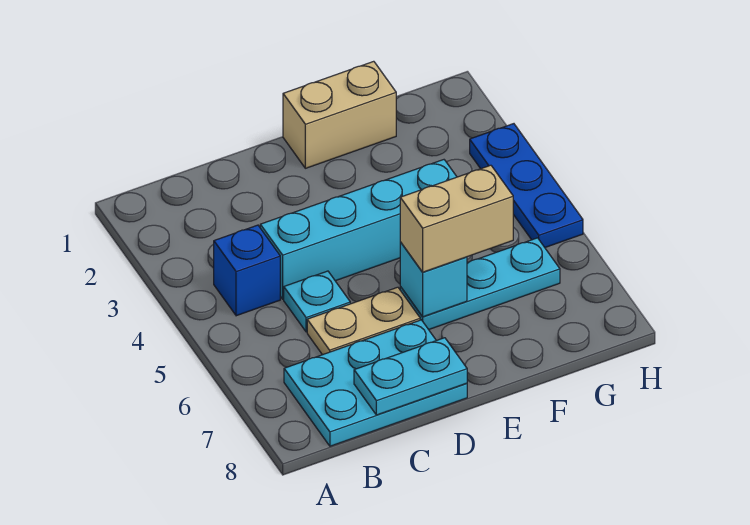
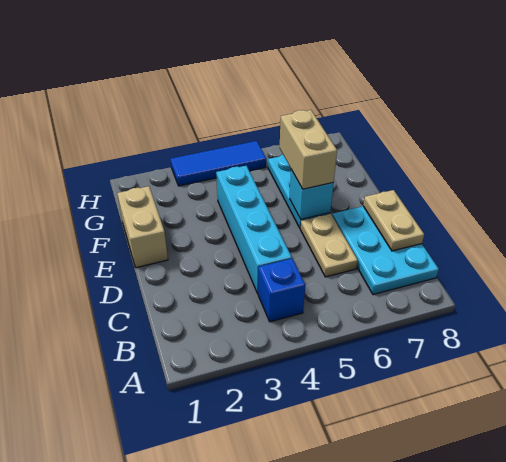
cyan plate C5 level 1 -> none
cyan plate C8:D8 level 2 -> tan plate C8:D8 level 2
blue plate H3:H5 level 1 -> blue tile H3:H5 level 1

